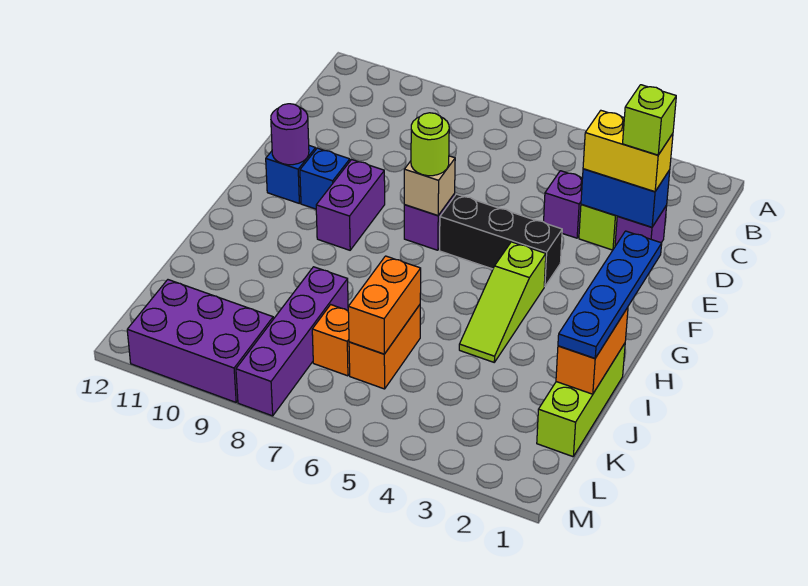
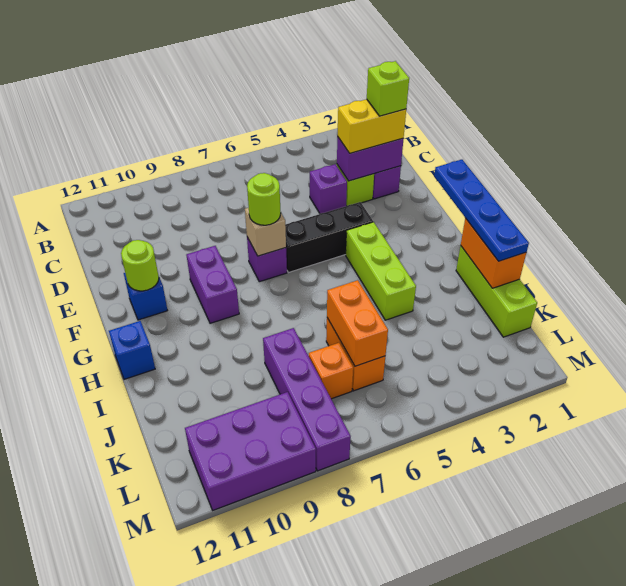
blue brick D2:D3 level 2 -> purple brick D2:D3 level 2
blue brick F10 level 1 -> blue brick H12 level 1
purple round brick F11 level 2 -> lime round brick F11 level 2
lime slope G4:I4 level 1 top G -> lime brick G4:I4 level 1

